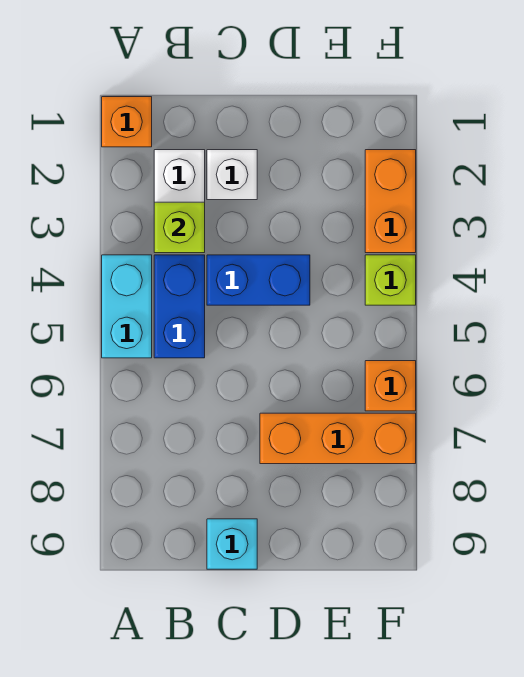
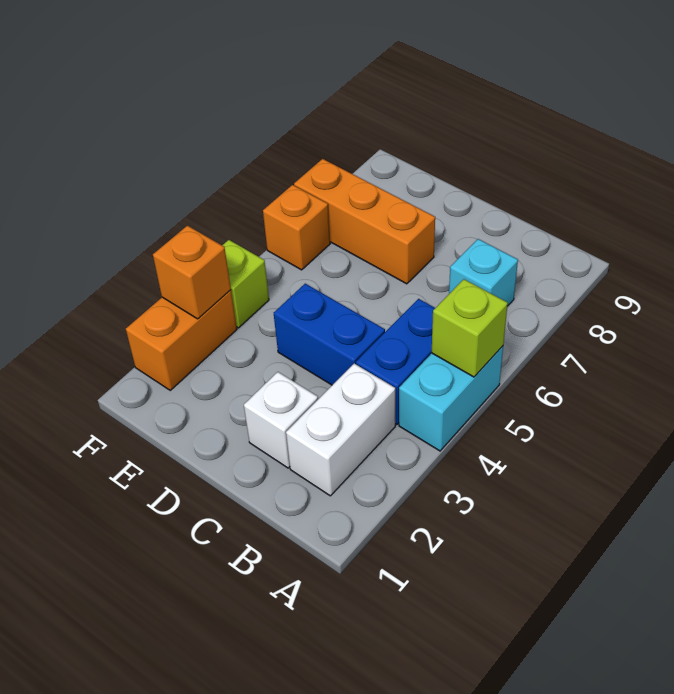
orange brick A1 level 1 -> orange brick F3 level 2
lime brick B3 level 2 -> lime brick A5 level 2
cyan brick C9 level 1 -> cyan brick B7 level 1

